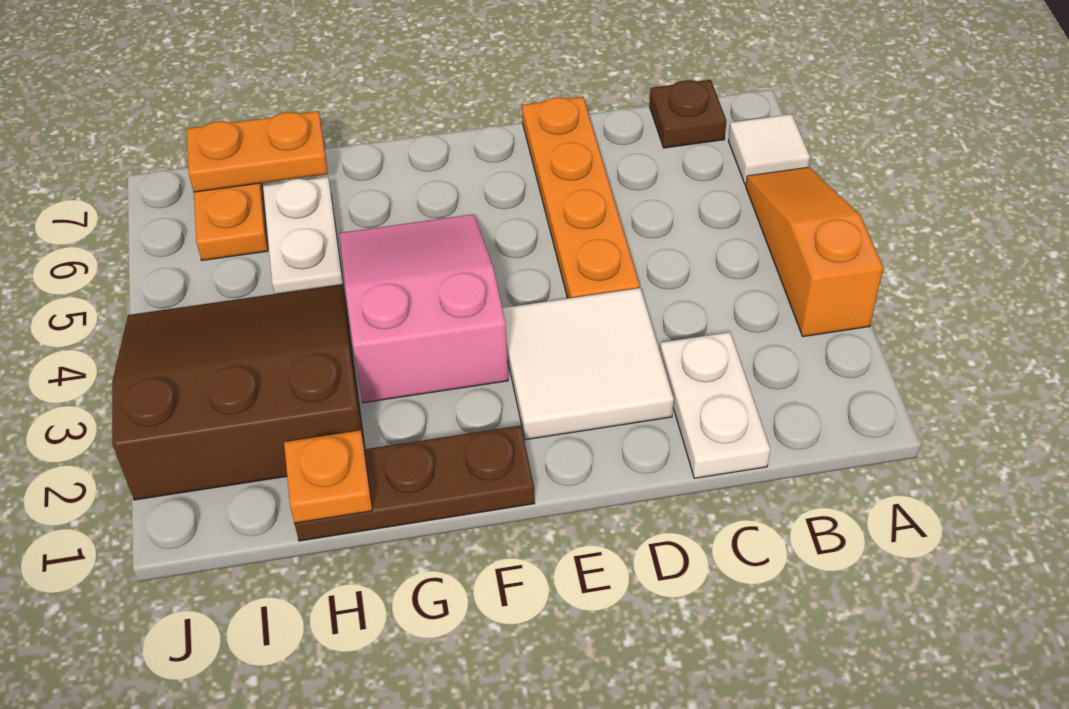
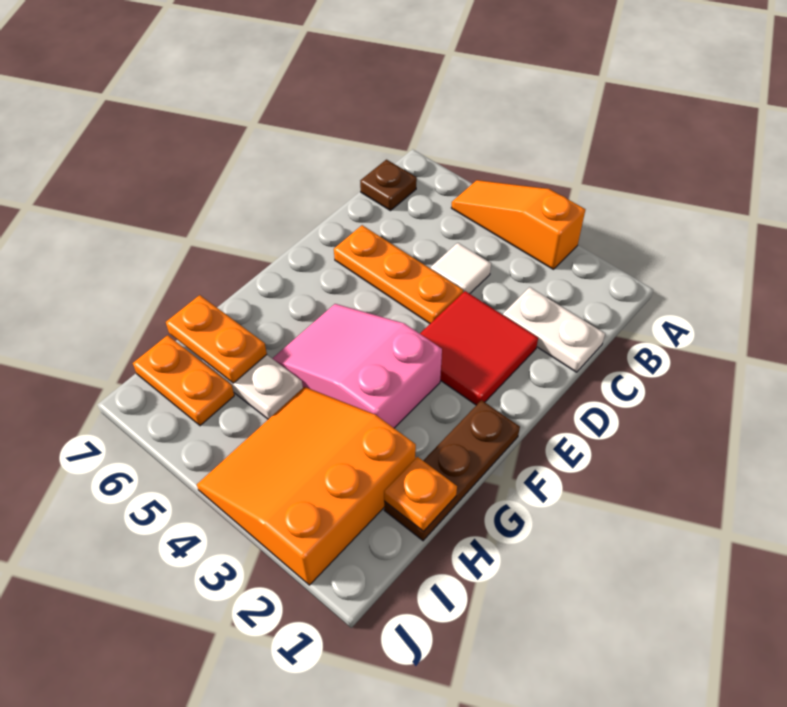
white tile A6 level 1 -> white tile C4 level 1
white tile D2:E3 level 1 -> red tile D2:E3 level 1
orange plate D4:D7 level 1 -> orange plate D4:D6 level 1
brown slope H2:J4 level 1 top 2 -> orange slope H2:J4 level 1 top 2
orange plate H7:I7 level 2 -> orange plate H6:H7 level 2

